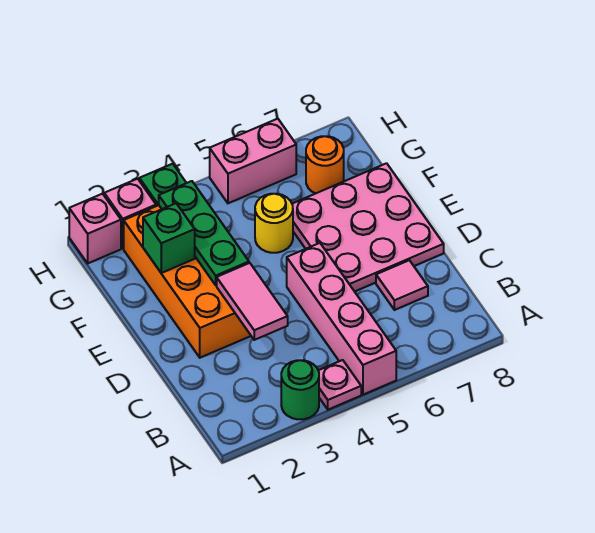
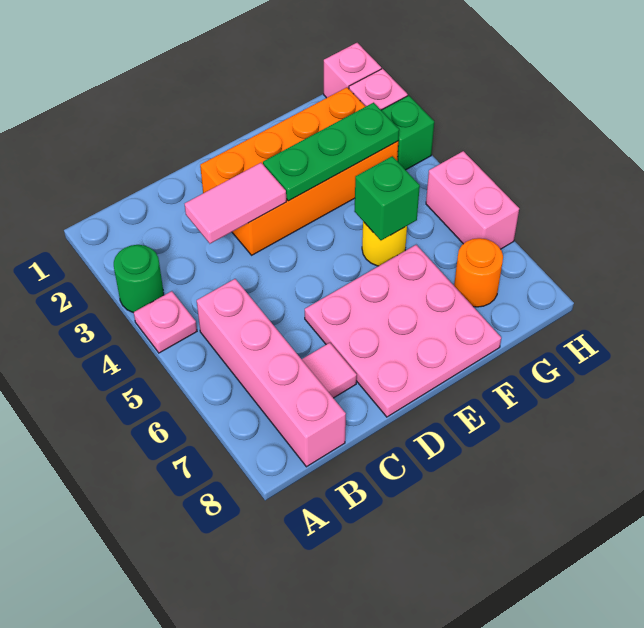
pink brick A5:D5 level 1 -> pink brick B5:B8 level 1
green brick F2 level 2 -> green brick F5 level 2

